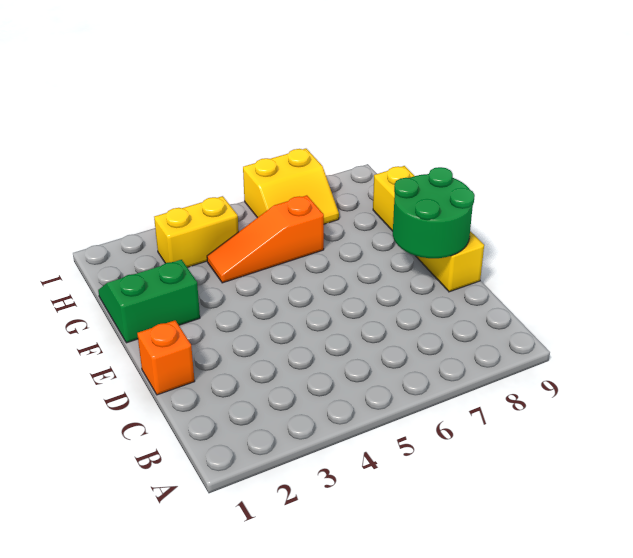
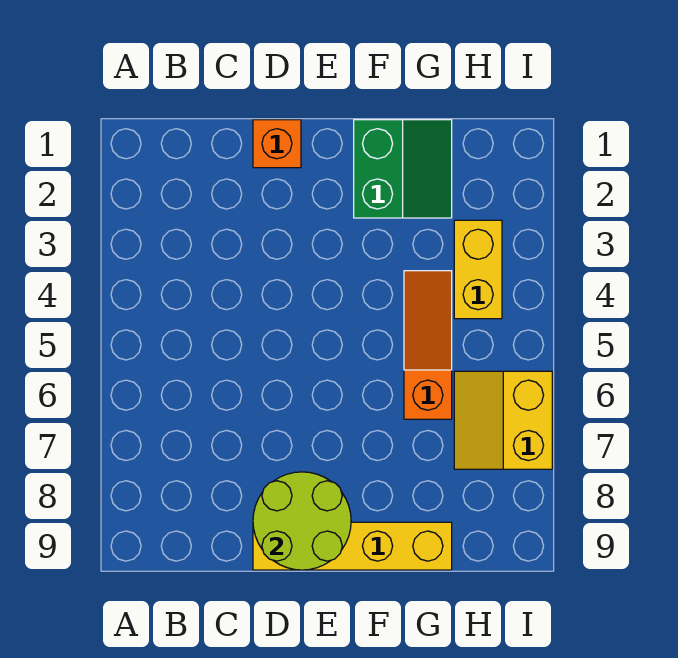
green round brick D8:E9 level 2 -> lime round brick D8:E9 level 2

